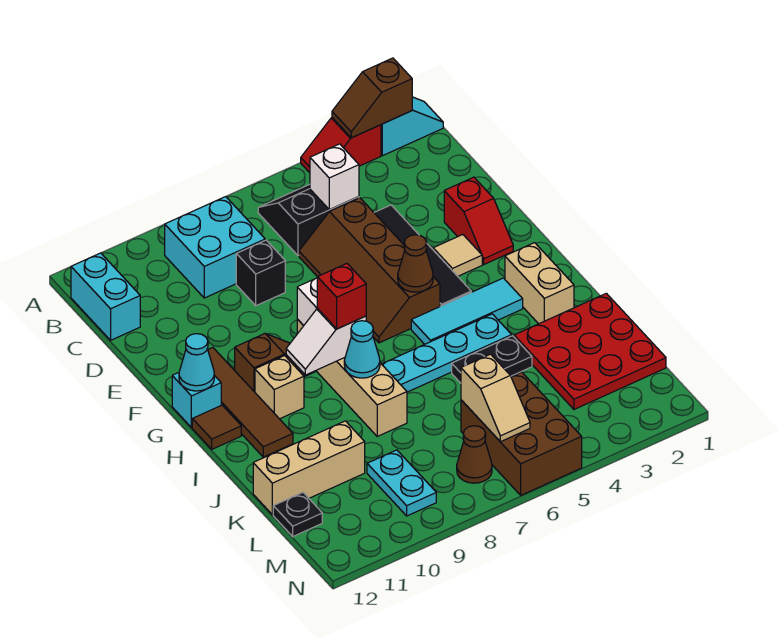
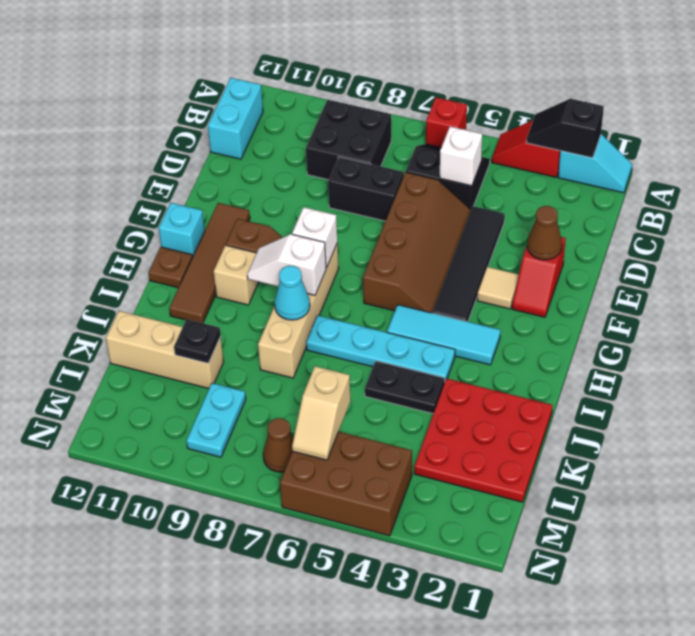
brown slope A2:A3 level 2 top 2 -> black slope A2:A3 level 2 top 2
cyan brick B8:C9 level 1 -> black brick B8:C9 level 1
brown slope D5:G6 level 1 top 5 -> brown slope D5:G6 level 1 top 6
black brick D8 level 1 -> black brick D7:D8 level 1
brown cone G5 level 2 -> brown cone E2 level 2
cyan cone G12 level 2 -> none
tan brick H2:I2 level 1 -> none
red brick H8 level 3 -> red brick A6 level 1
brown tile H12 level 1 -> brown plate H12 level 1
brown brick L5:N6 level 1 -> brown brick M4:N6 level 1
black plate L12 level 1 -> black plate K10 level 2

